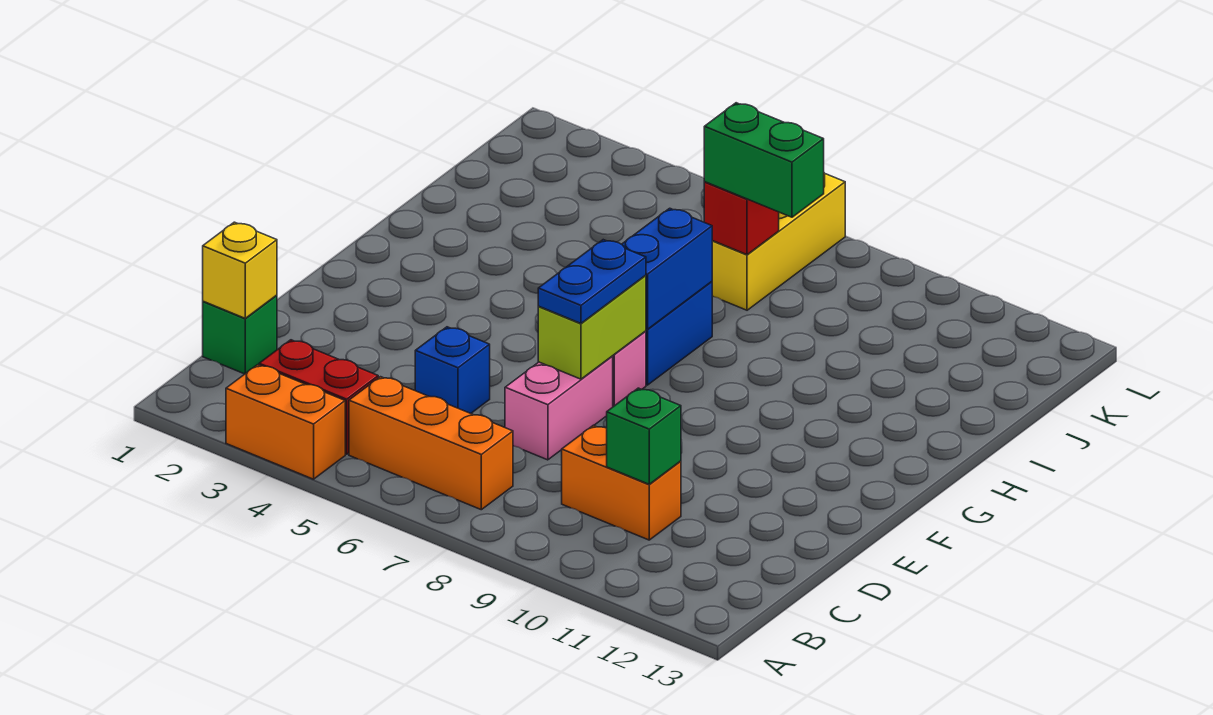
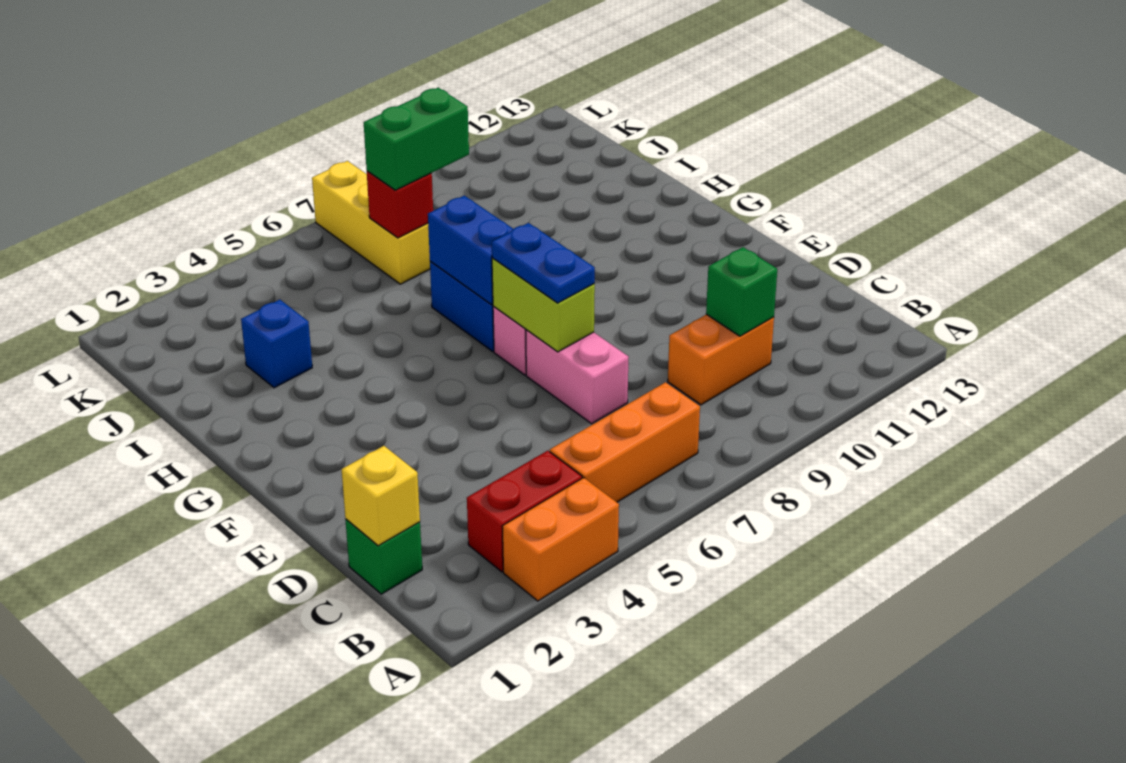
blue brick D5 level 1 -> blue brick I3 level 1

